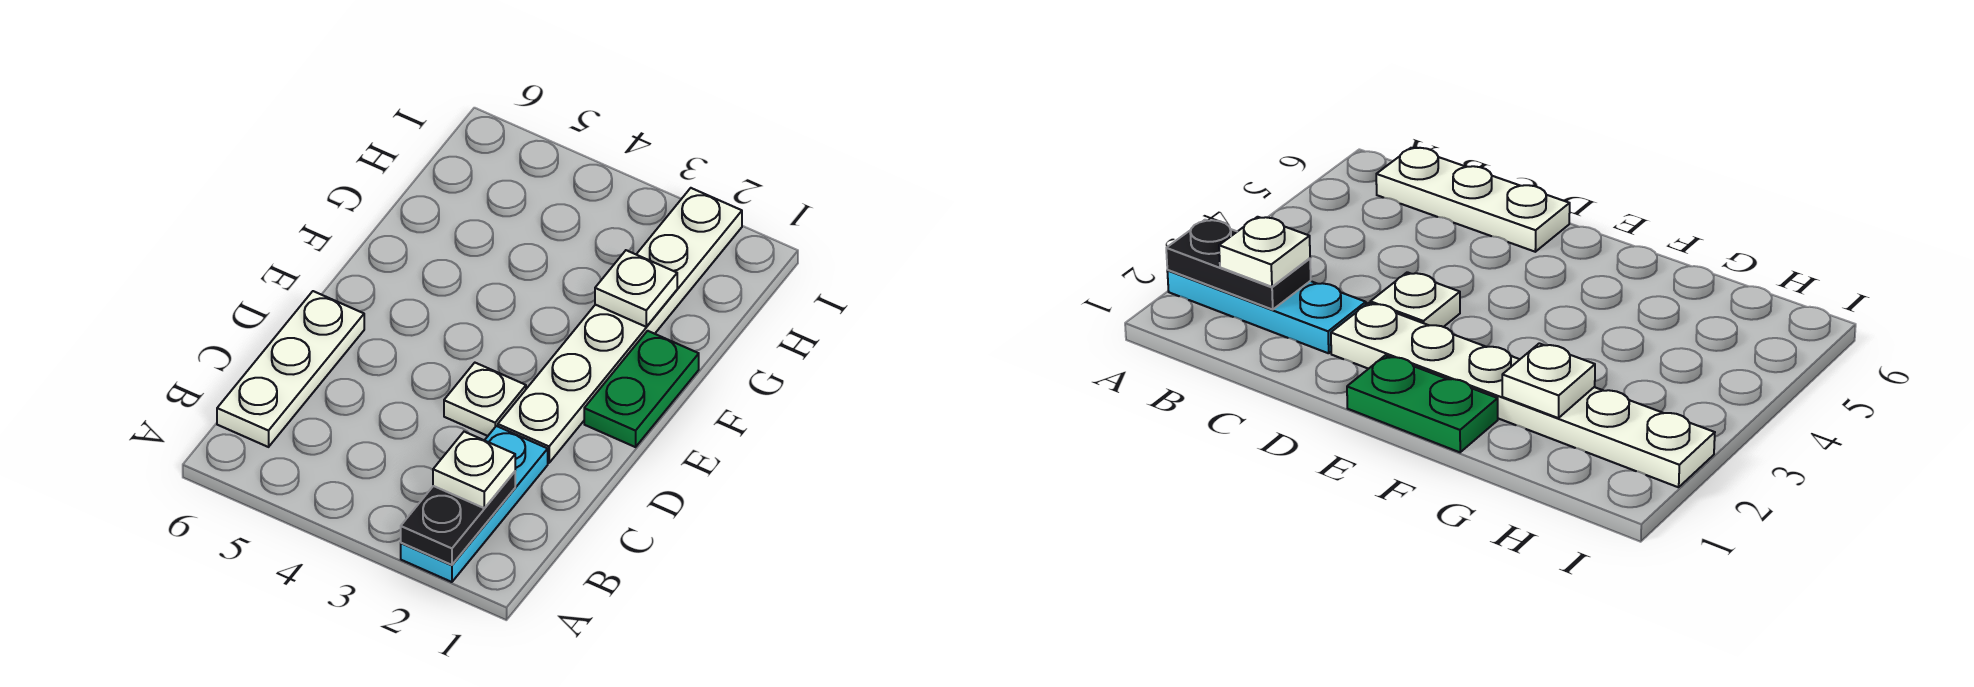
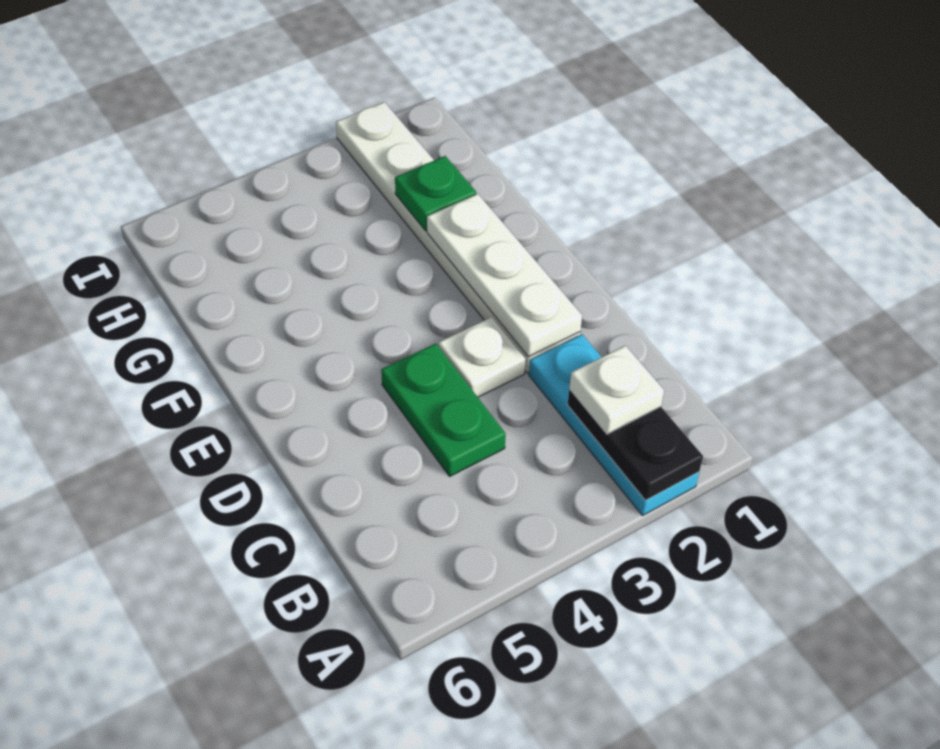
white plate B6:D6 level 1 -> white plate D2:F2 level 2
green plate E1:F1 level 1 -> green plate C4:D4 level 1
white plate G2 level 2 -> green plate G2 level 2

